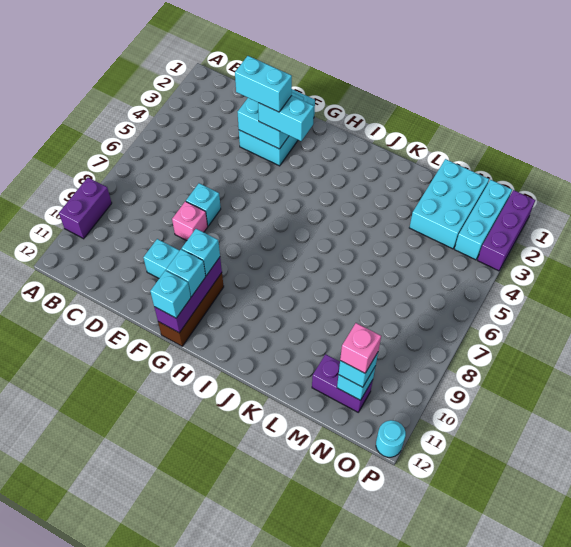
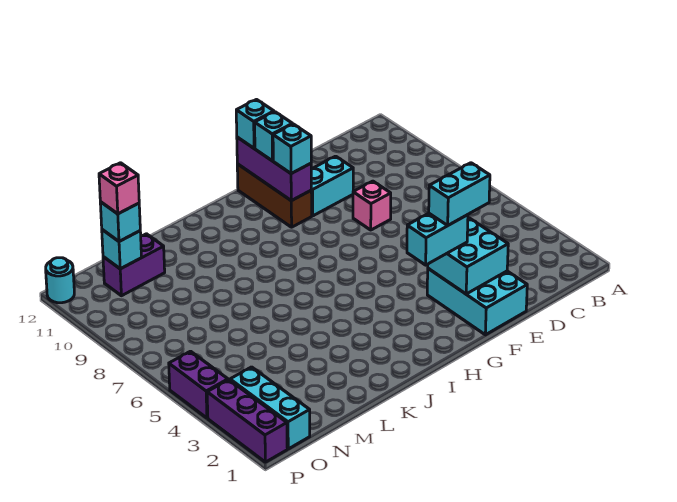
purple brick A9:A10 level 1 -> purple brick P4:P5 level 1
cyan brick E7 level 1 -> none
cyan brick M1:N3 level 1 -> none

